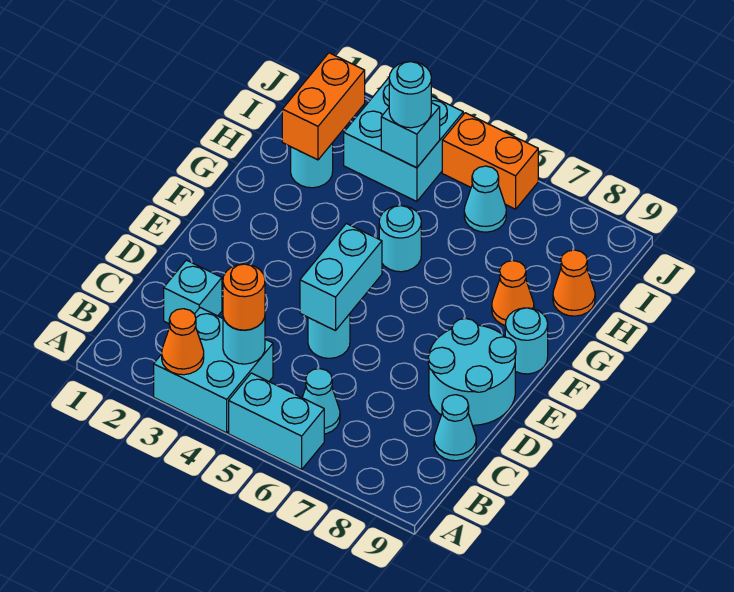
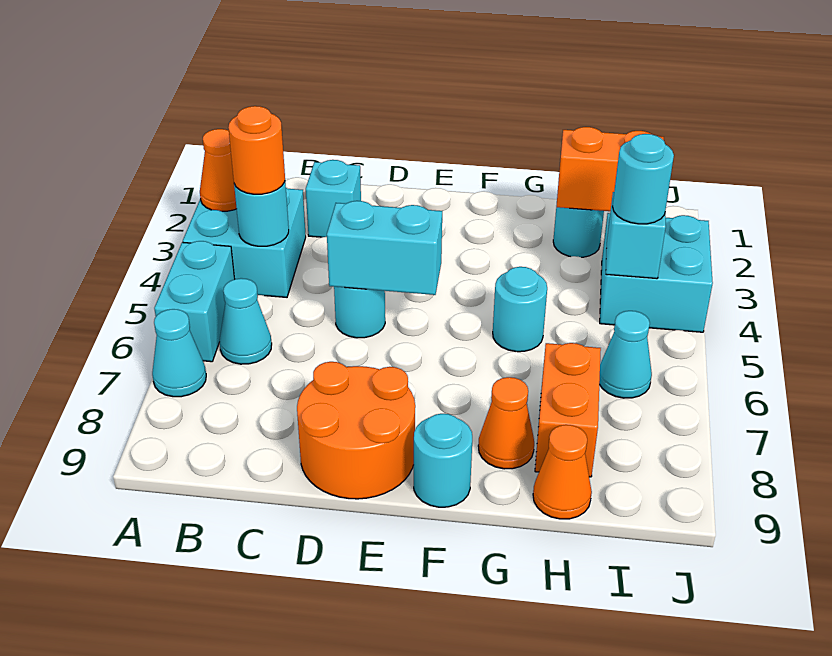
cyan cone C9 level 1 -> cyan cone A7 level 1
cyan round brick D8:E9 level 1 -> orange round brick D8:E9 level 1
orange brick J5:J6 level 1 -> orange brick H7:H8 level 1

